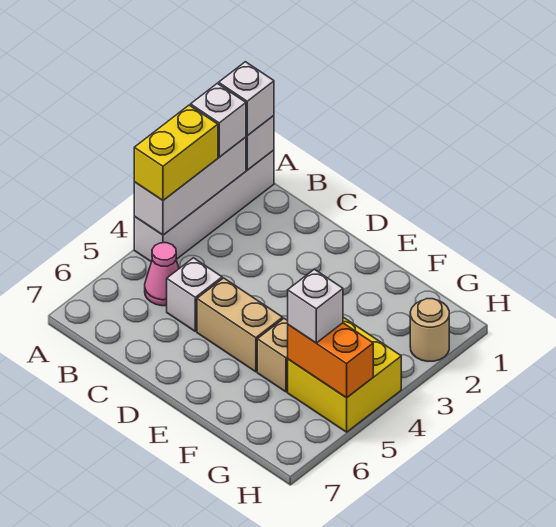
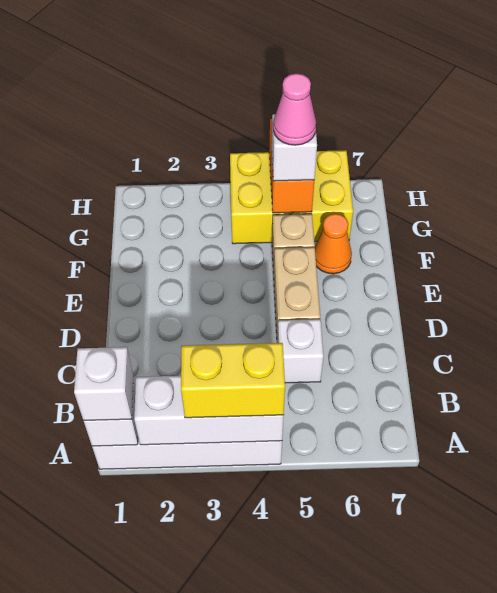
white brick A2 level 3 -> none
pink cone B5 level 1 -> pink cone G5 level 4
none -> orange cone F6 level 1
yellow brick G4:H5 level 1 -> yellow brick G4:H6 level 1
tan round brick H2 level 1 -> none

